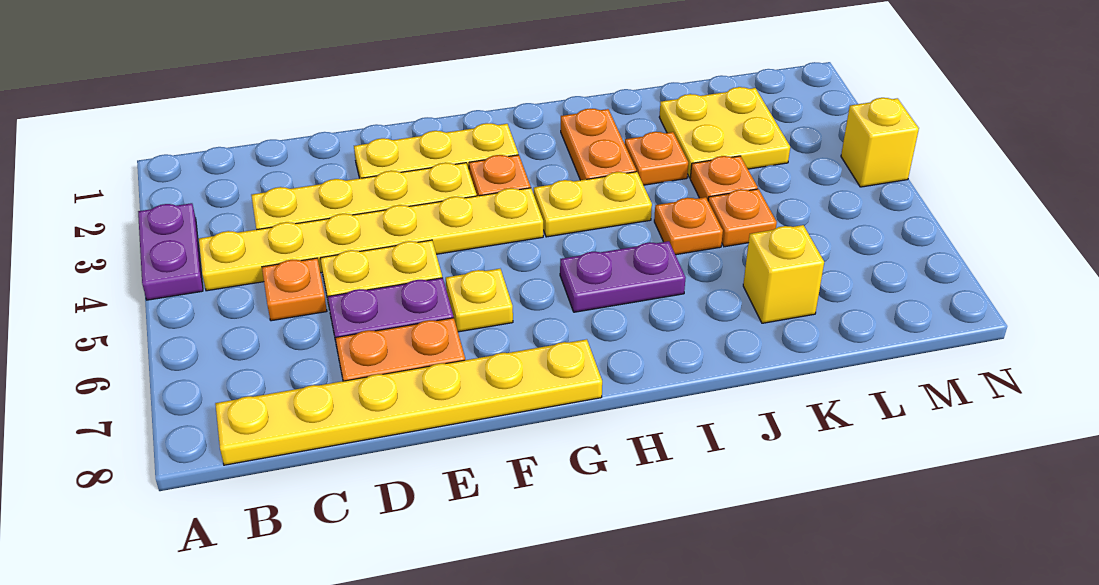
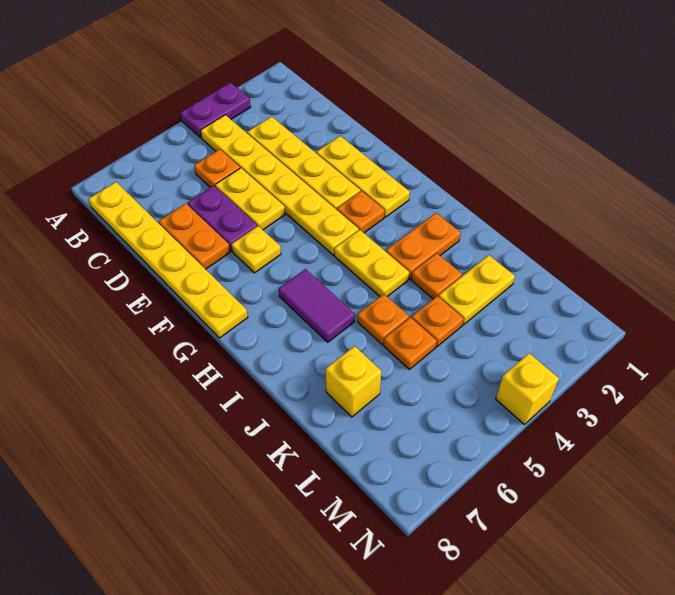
purple plate H6:I6 level 1 -> purple tile H6:I6 level 1
yellow plate K2:L3 level 1 -> yellow plate K2:K3 level 1

